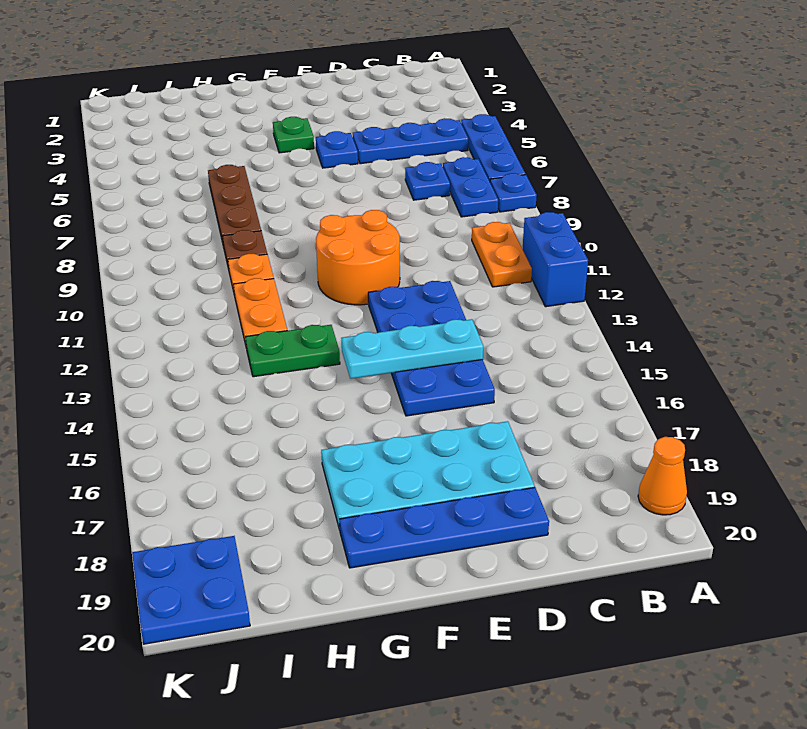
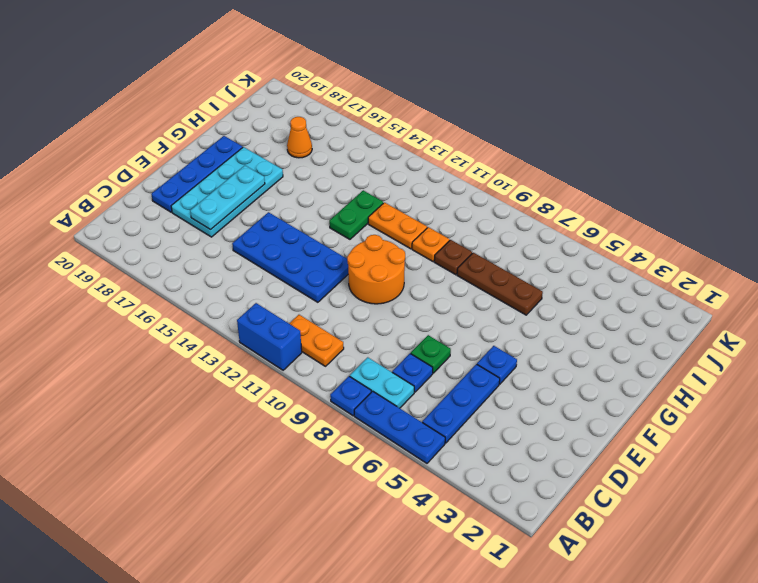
orange cone A19 level 1 -> orange cone I17 level 1
blue plate B7:B8 level 1 -> cyan plate B7:B8 level 1
cyan plate D14:F14 level 2 -> cyan plate D17:F17 level 2
green plate F4 level 1 -> green plate D7 level 1
blue plate J19:K20 level 1 -> none

